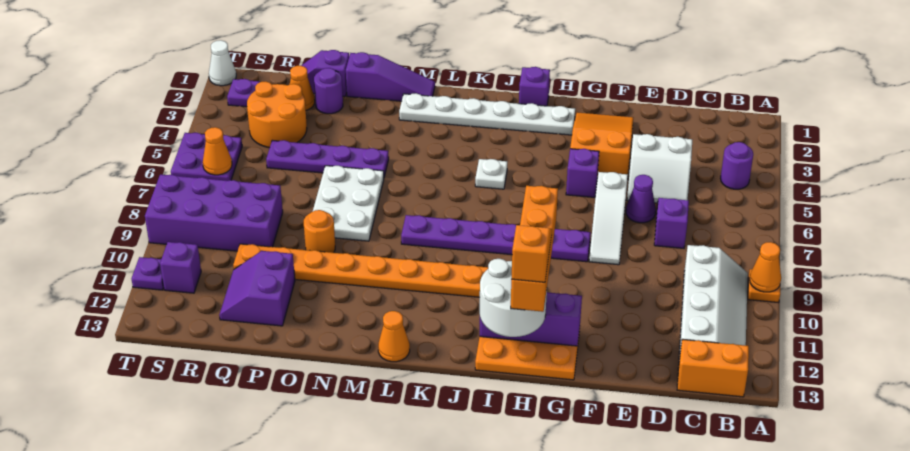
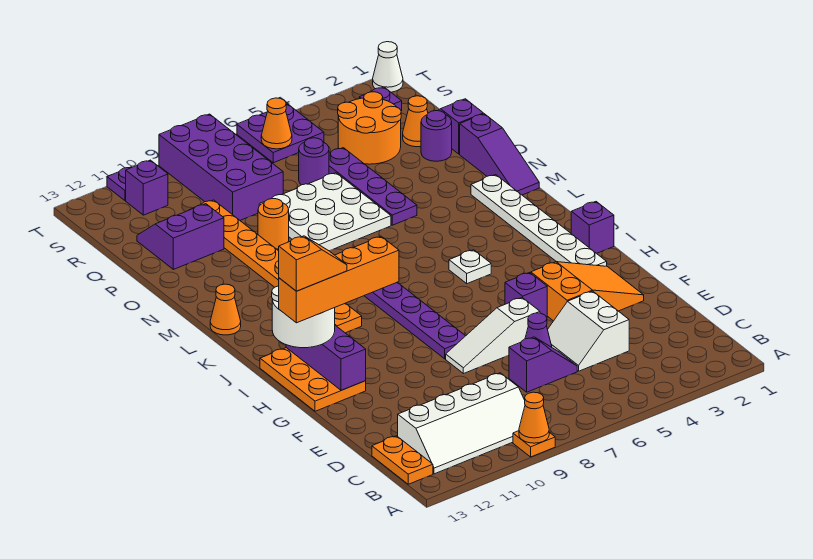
purple round brick B4 level 1 -> purple round brick Q6 level 1
orange brick B13:C13 level 1 -> orange plate B13:C13 level 1
white plate N6:O8 level 1 -> white plate N6:P8 level 1

